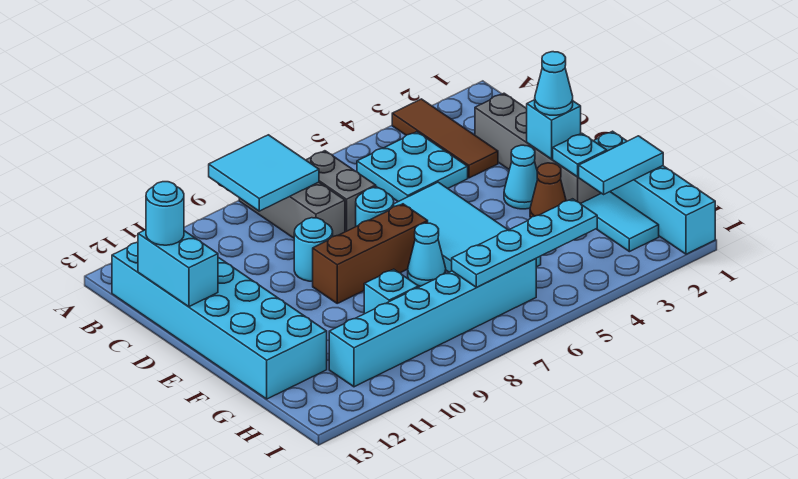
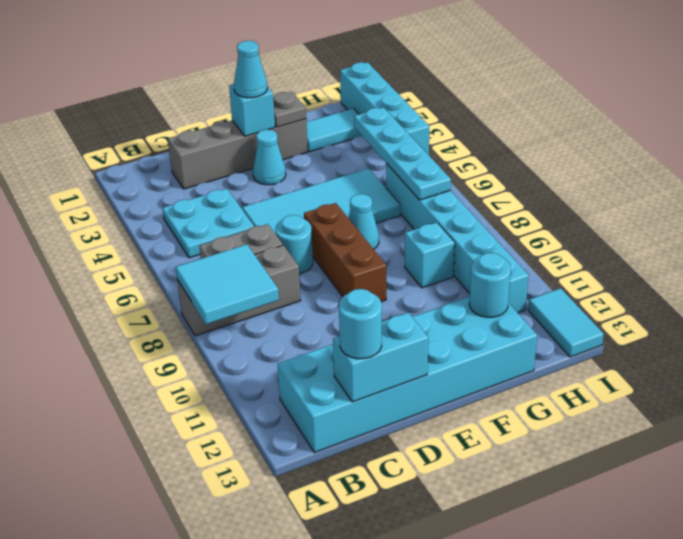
brown tile A3:C3 level 1 -> none
cyan round brick D9 level 1 -> cyan round brick G12 level 2
cyan brick F1:I1 level 1 -> cyan brick I1:I4 level 1
cyan plate F2 level 2 -> grey plate F2 level 2
brown cone F3 level 1 -> none
cyan tile G1:G2 level 2 -> cyan tile I12:I13 level 1

